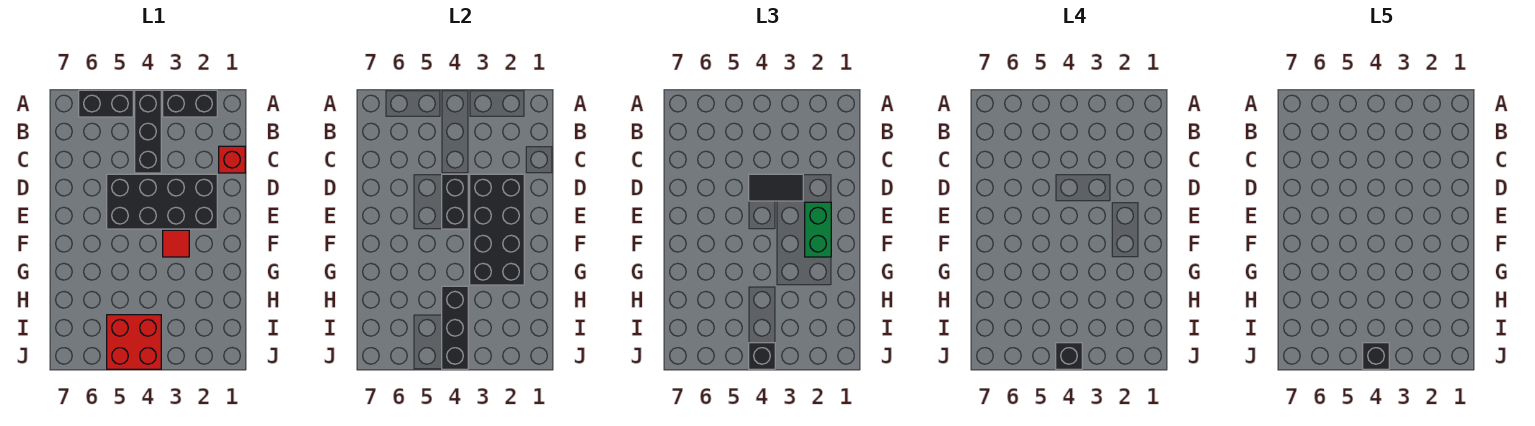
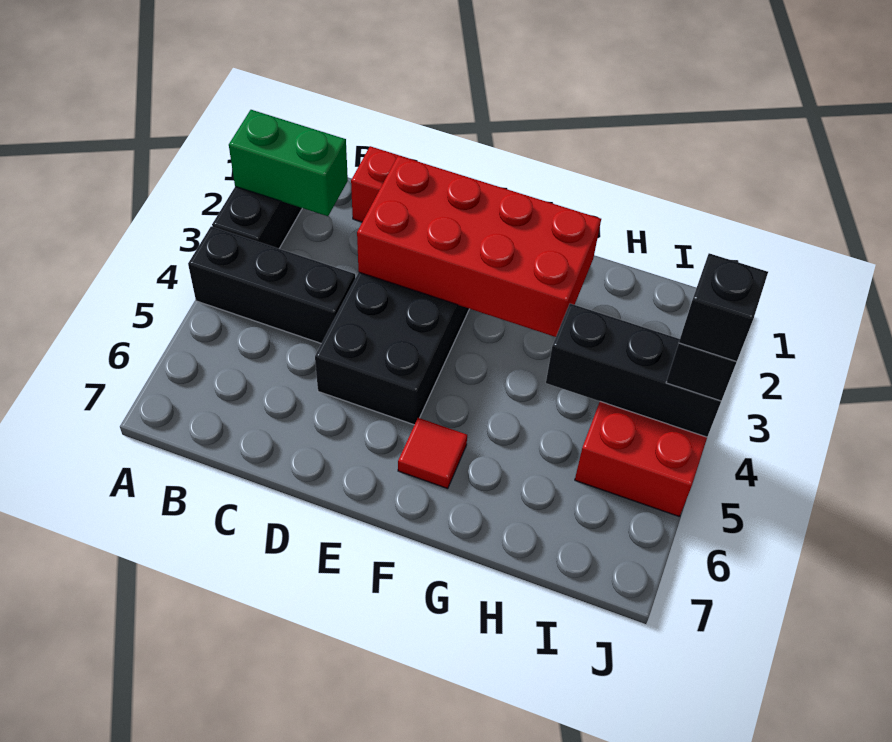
black brick A5:A6 level 1 -> none
black brick D2:G3 level 2 -> red brick D2:G3 level 2
black tile D3:D4 level 3 -> none
black brick D4:E4 level 2 -> none
green brick E2:F2 level 3 -> green brick A2:B2 level 2
red tile F3 level 1 -> red tile F6 level 1
black brick J4 level 5 -> none

